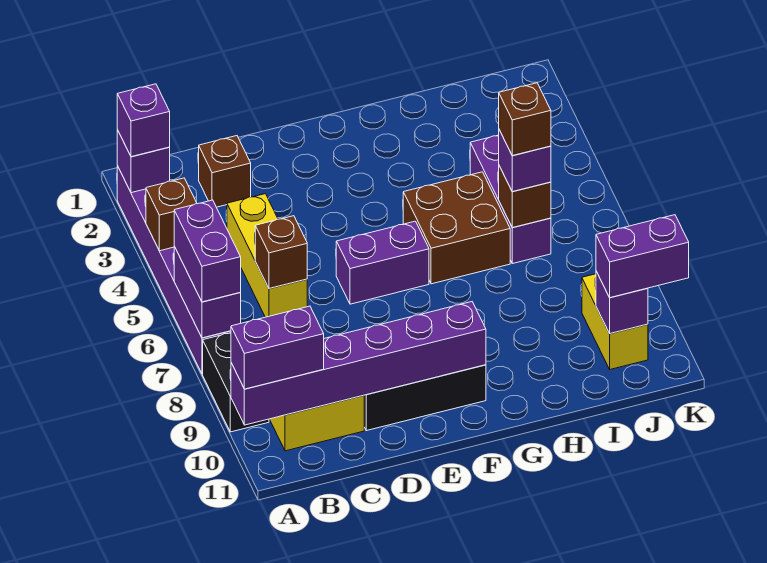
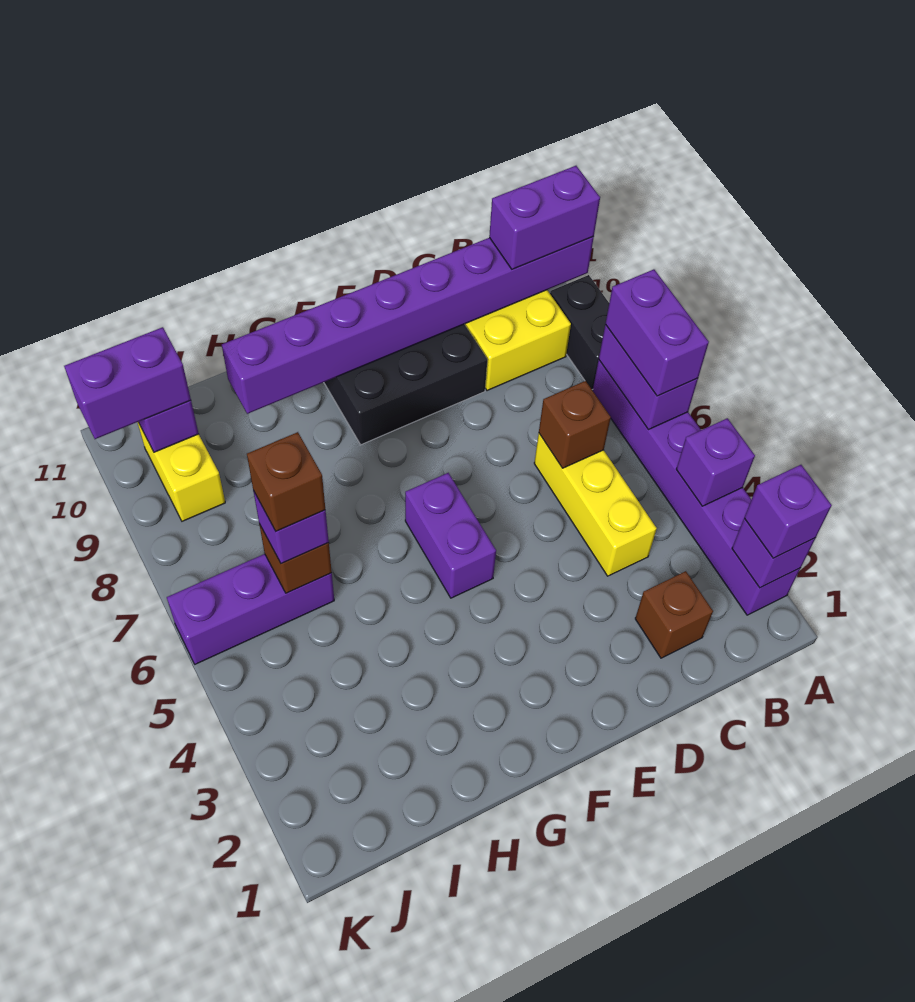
brown brick A4 level 2 -> purple brick A4 level 2
purple brick A10:F10 level 2 -> purple brick A10:H10 level 2
purple brick E6:F6 level 1 -> purple brick F5:F6 level 1
brown brick G5:H6 level 1 -> none
purple brick I4:I6 level 1 -> purple brick I6:K6 level 1

